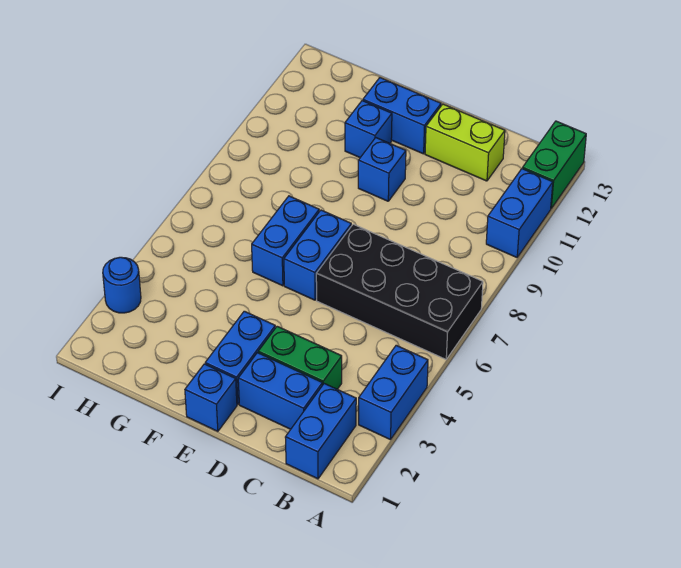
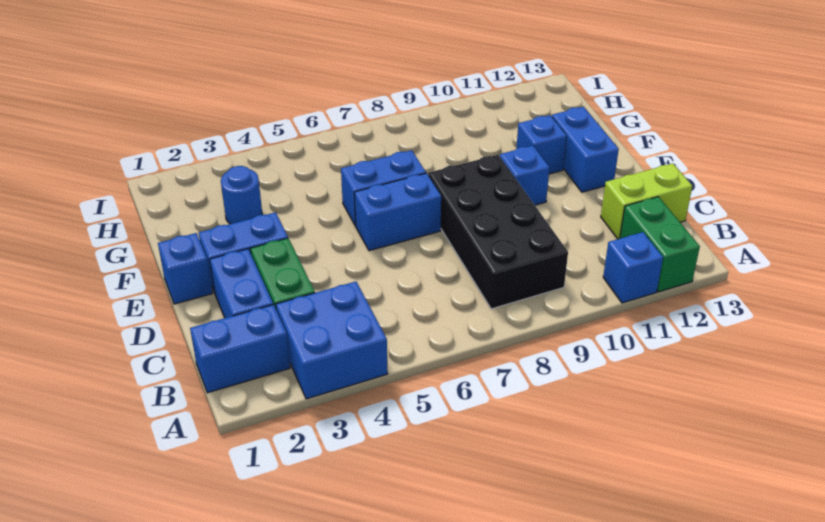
blue brick A3:A4 level 1 -> blue brick A3:B4 level 1
black brick A6:D7 level 1 -> black brick B8:E9 level 1
blue brick A10:A11 level 1 -> blue brick A11 level 1
green brick A12:A13 level 1 -> green brick A12:B12 level 1
lime brick C12:D12 level 1 -> lime brick C12:C13 level 1
blue round brick I3 level 1 -> blue round brick G3 level 1

